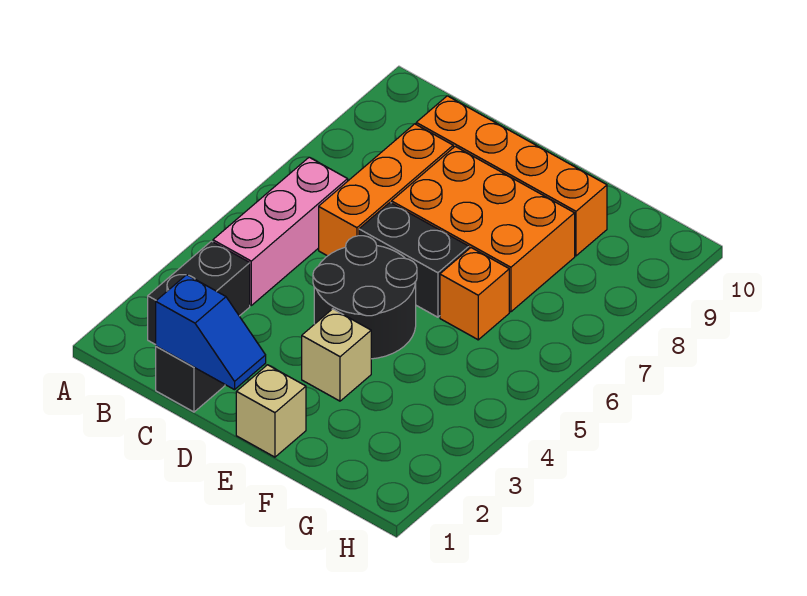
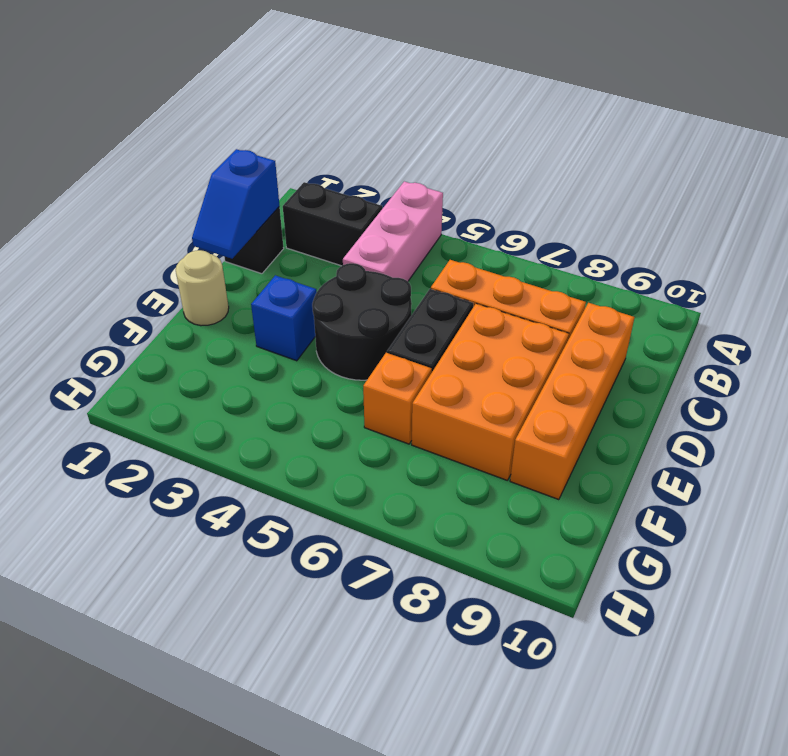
pink brick B4:B6 level 1 -> pink brick A4:C4 level 1
tan brick E1 level 1 -> tan round brick E1 level 1
tan brick E3 level 1 -> blue brick E3 level 1

